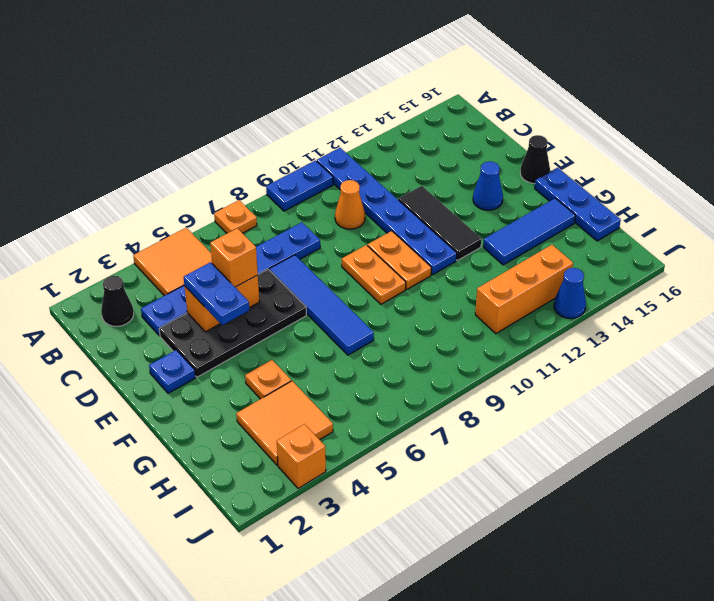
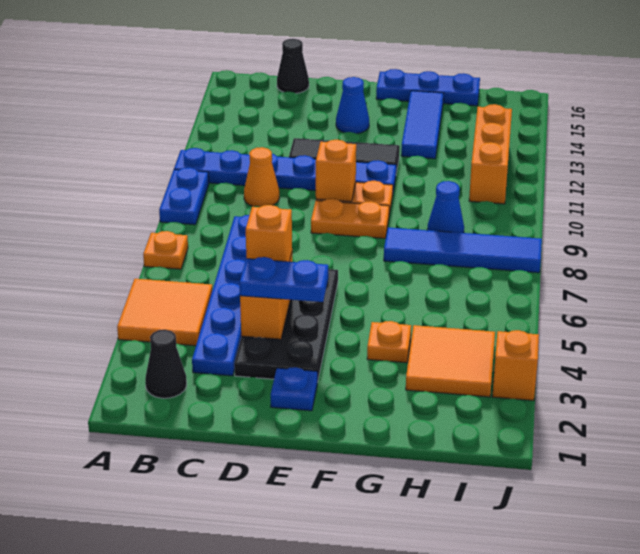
blue tile D7:G7 level 1 -> blue tile G8:J8 level 1
none -> orange brick E10 level 2
black cone E16 level 1 -> black cone C16 level 1
blue cone J13 level 1 -> blue cone H9 level 1

